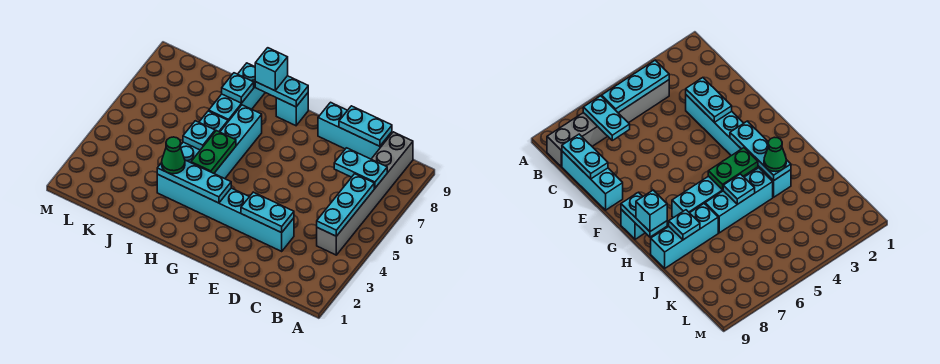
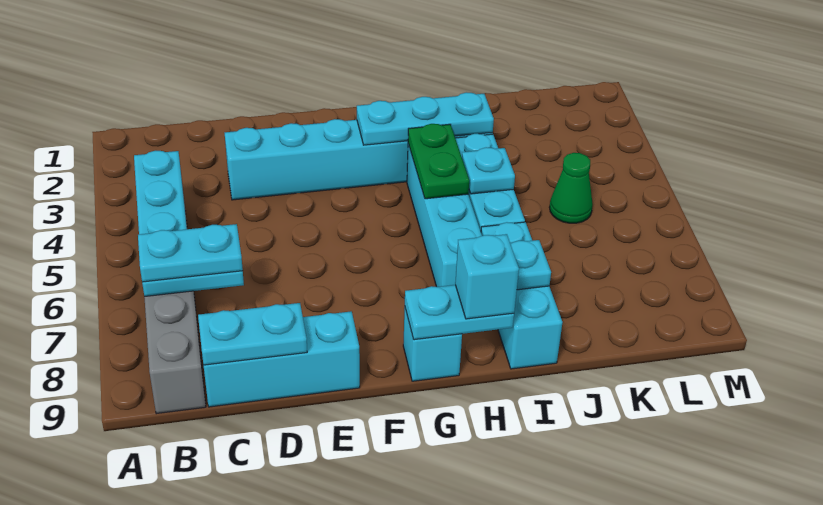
cyan plate D3:E3 level 2 -> cyan plate B7:C7 level 3
green cone I3 level 3 -> green cone K5 level 1

